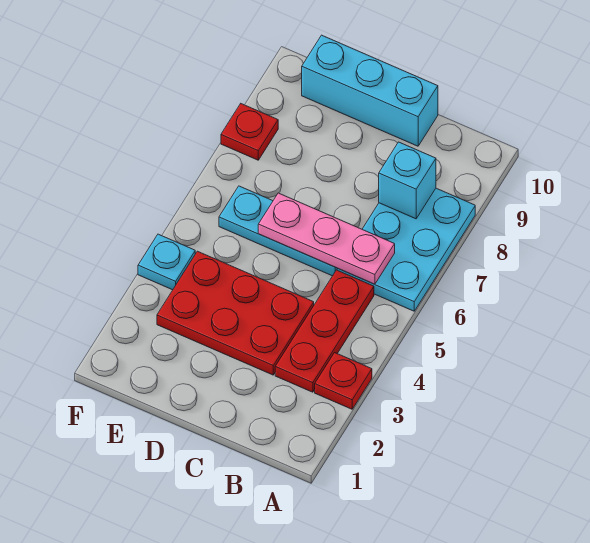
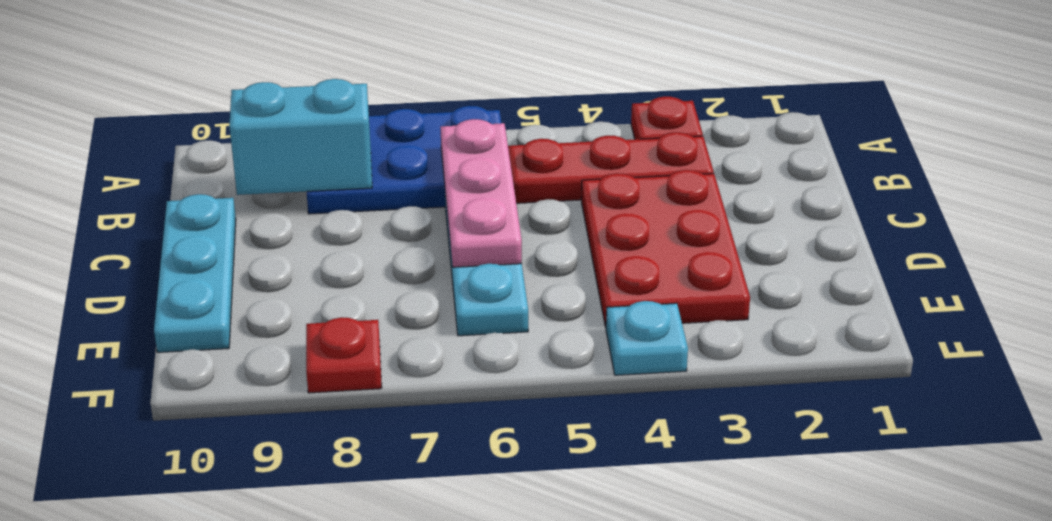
cyan plate A6:B8 level 1 -> blue plate A6:B8 level 1
cyan brick B8 level 2 -> cyan brick B8:B9 level 2
cyan brick C10:E10 level 1 -> cyan plate C10:E10 level 1

